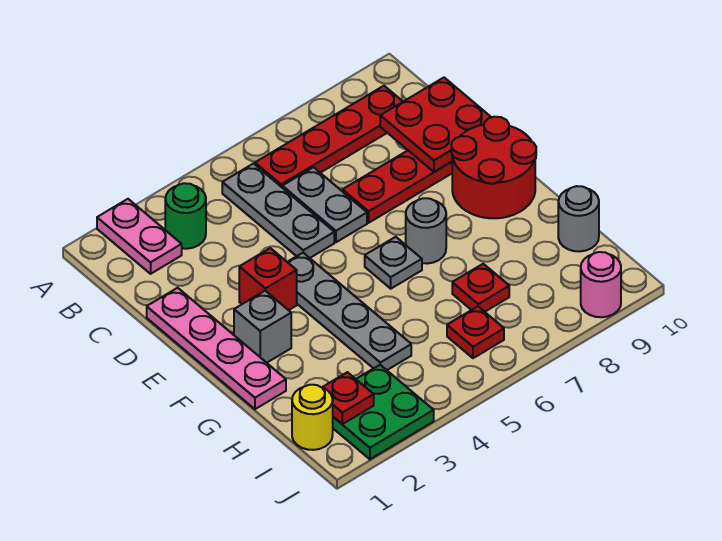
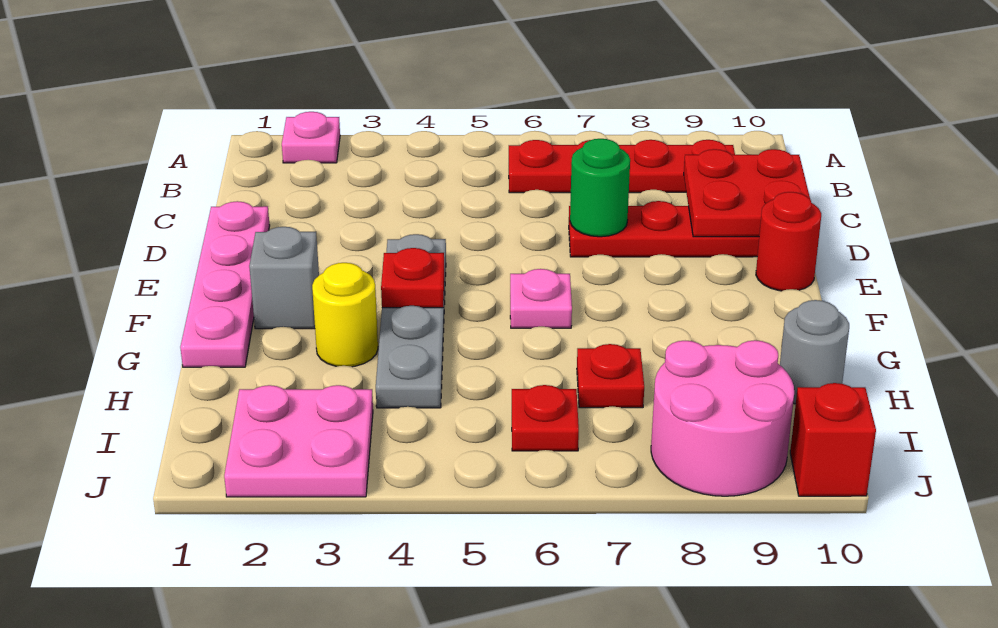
pink plate A2:B2 level 1 -> pink plate A2 level 1
green round brick B3 level 1 -> green round brick D7 level 2
grey plate B5:D5 level 1 -> none
grey plate C6:D6 level 1 -> none
red brick E3 level 1 -> red brick J10 level 1
red round brick E9:F10 level 1 -> red round brick E10 level 1
grey plate F6 level 1 -> pink plate F6 level 1
grey round brick F7 level 1 -> none
yellow round brick I1 level 1 -> yellow round brick G3 level 1
green plate I2:J3 level 1 -> pink plate I2:J3 level 1
red plate I2 level 2 -> red plate F4 level 2
pink round brick J9 level 1 -> pink round brick I8:J9 level 1

